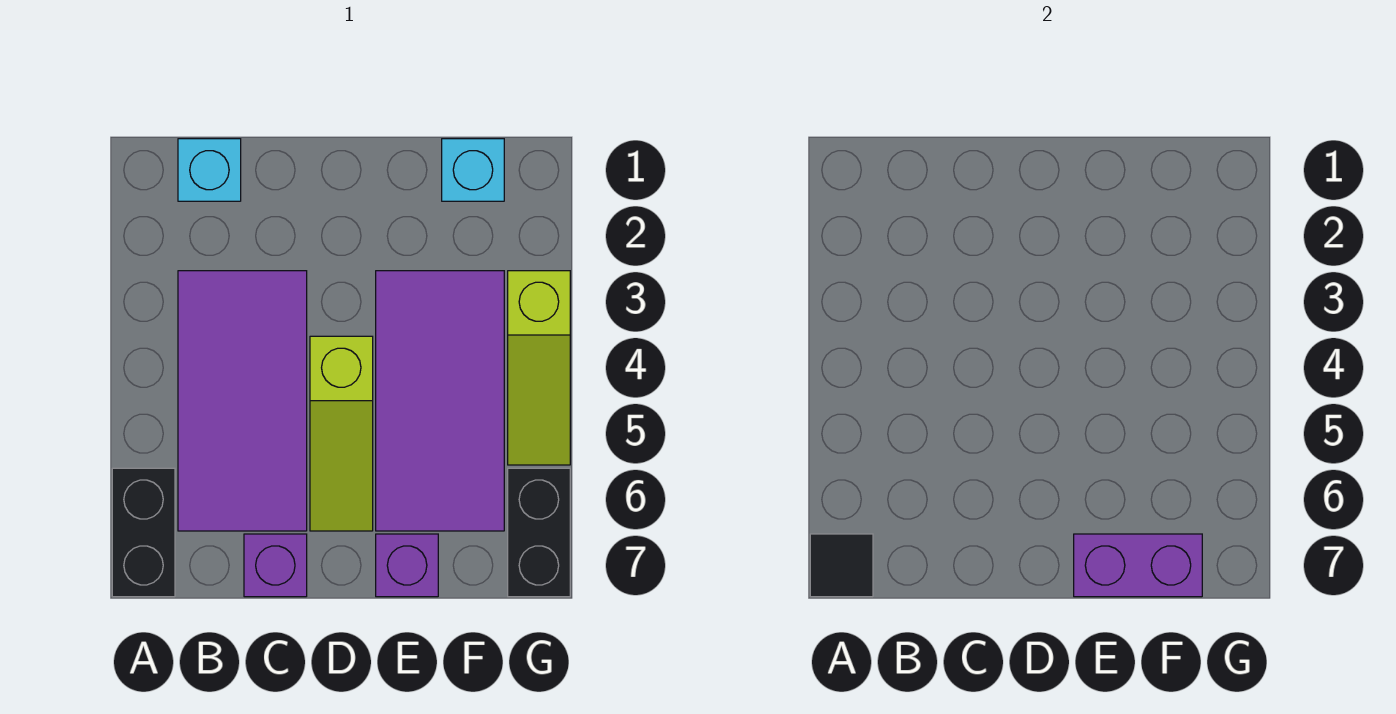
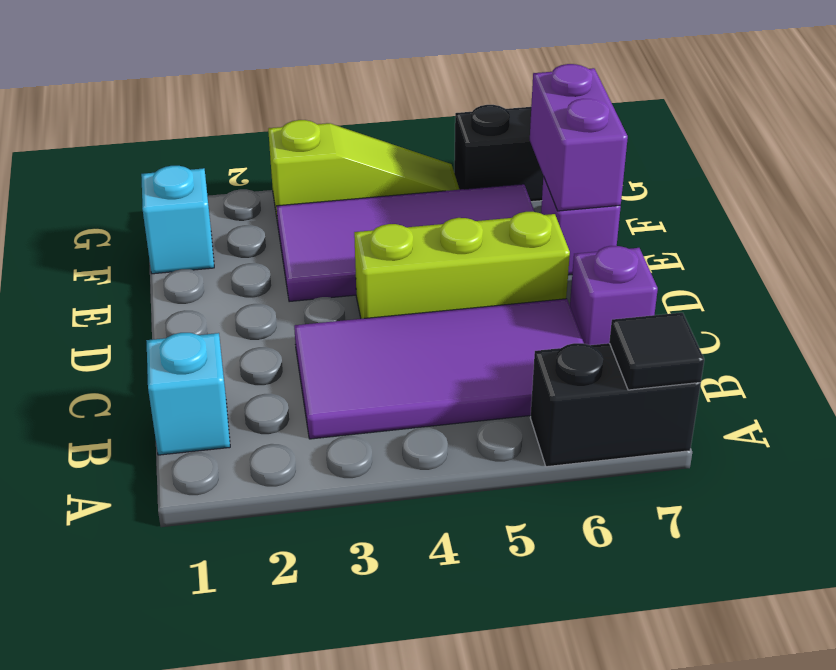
lime slope D4:D6 level 1 top 4 -> lime brick D4:D6 level 1

